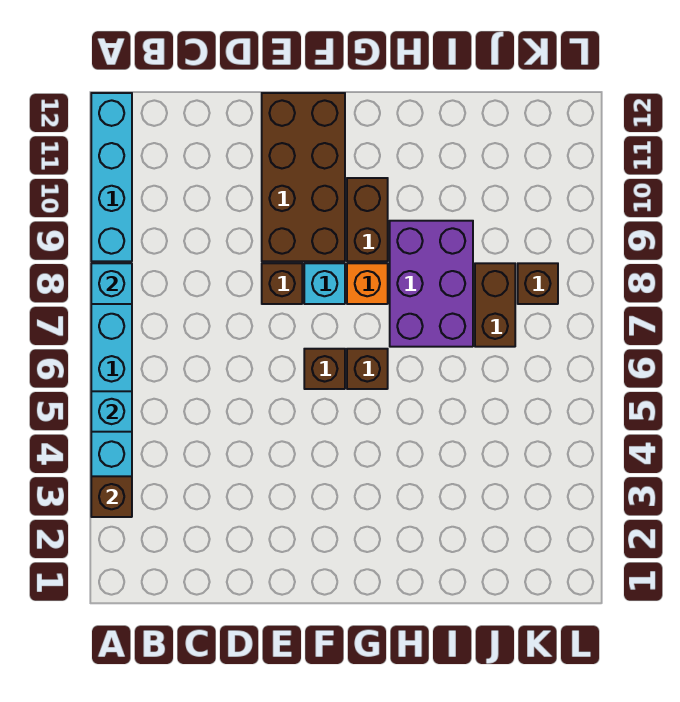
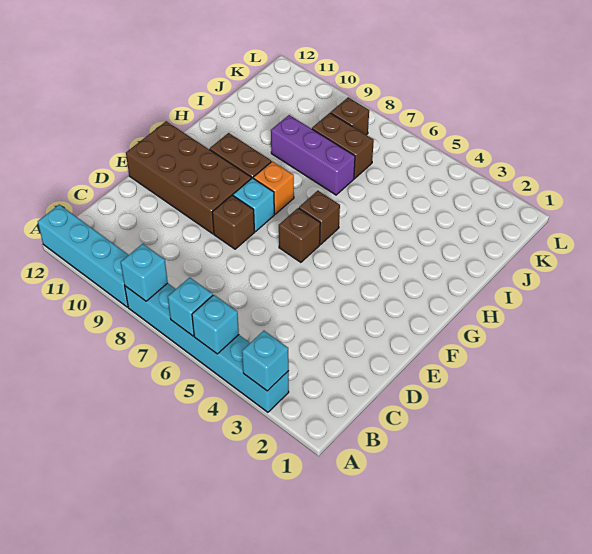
brown brick A3 level 2 -> cyan brick A3 level 2
none -> cyan brick A6 level 2
purple brick H7:I9 level 1 -> purple brick I7:I9 level 1

